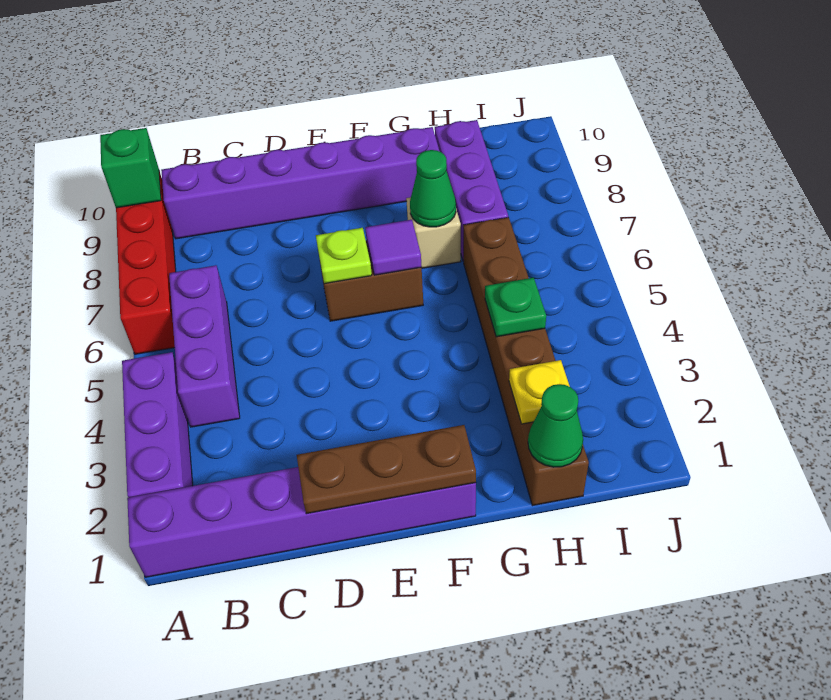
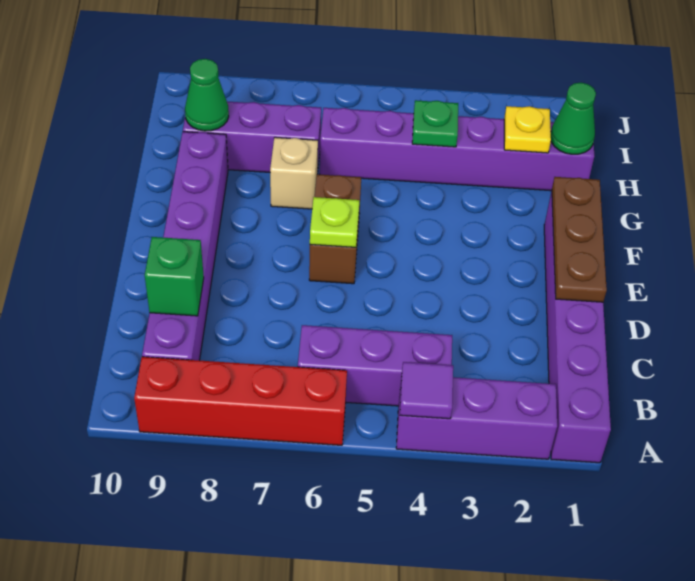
green brick A9 level 2 -> green brick C9 level 2
purple tile F6 level 2 -> purple tile A4 level 2
green cone G7 level 2 -> green cone H9 level 2
brown brick H1:H6 level 1 -> purple brick H1:H6 level 1

